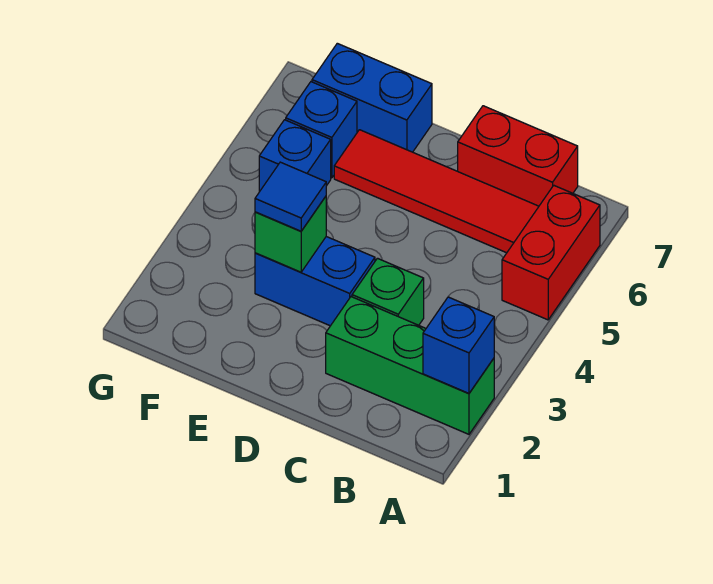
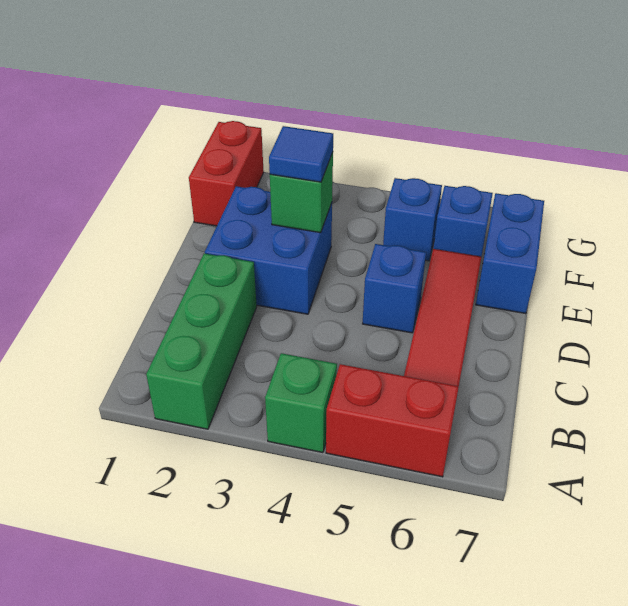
blue brick A2 level 2 -> blue brick D5 level 1
red brick B7:C7 level 1 -> red brick F1:G1 level 1
green brick C3 level 1 -> green brick A4 level 1
blue brick D3:E3 level 1 -> blue brick D2:E3 level 1

